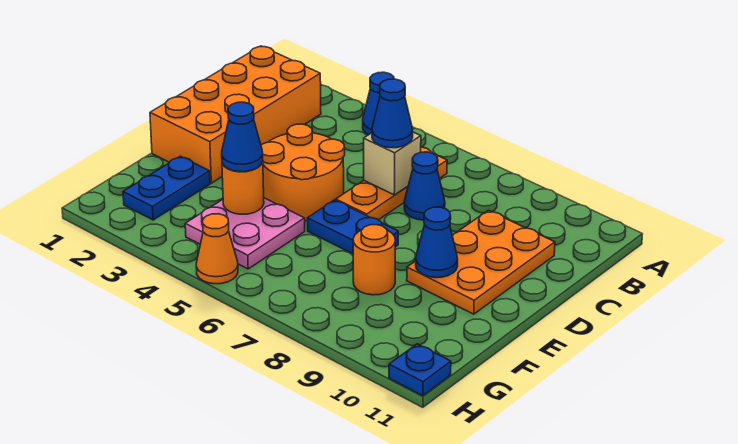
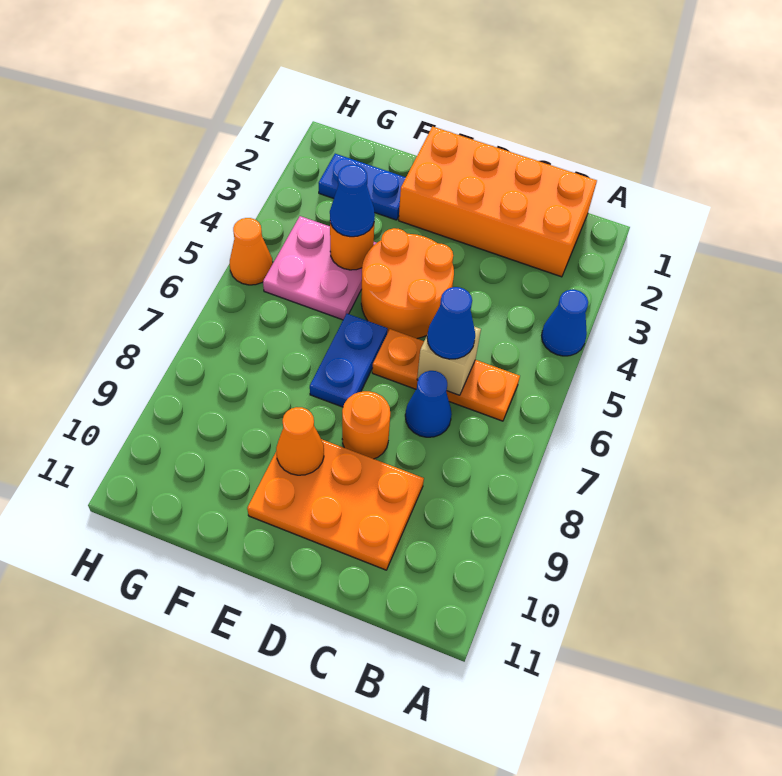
blue cone E9 level 2 -> orange cone E9 level 2
orange round brick F8 level 1 -> orange round brick D8 level 1
blue plate H11 level 1 -> none

